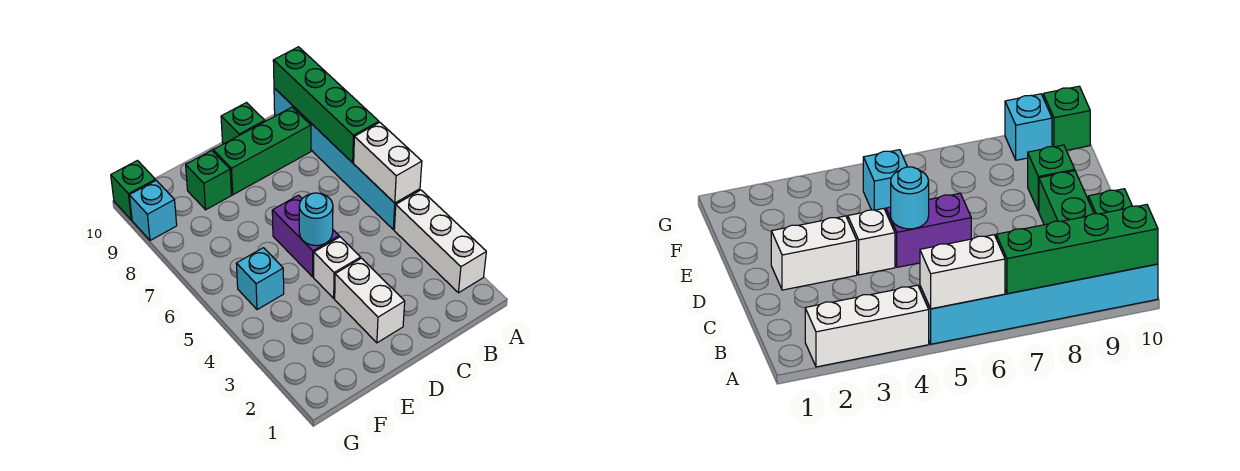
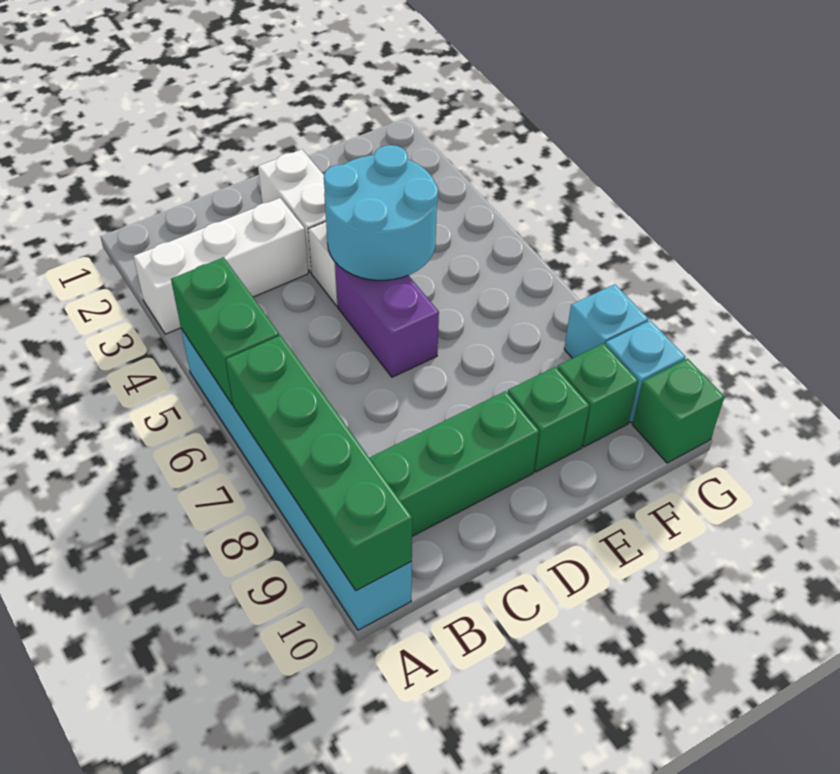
white brick A2:A4 level 1 -> white brick A3:C3 level 1
white brick A5:A6 level 2 -> green brick A5:A6 level 2
green brick C10 level 1 -> green brick F9 level 1
cyan round brick D5 level 2 -> cyan round brick D4:E5 level 2
cyan brick F5 level 1 -> cyan brick G8 level 1

